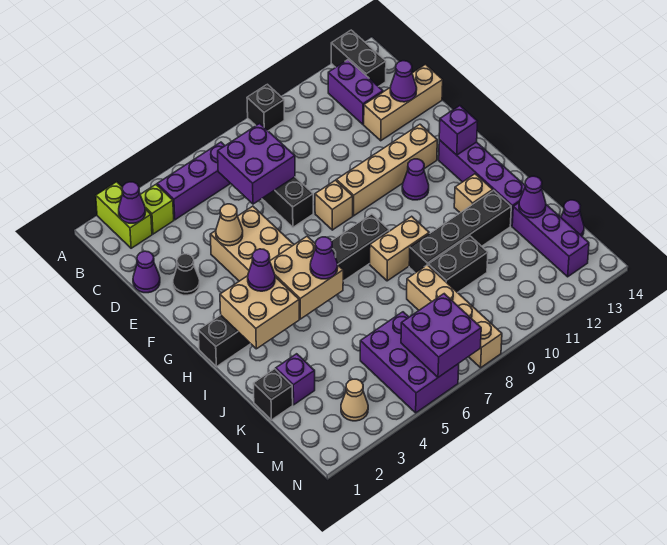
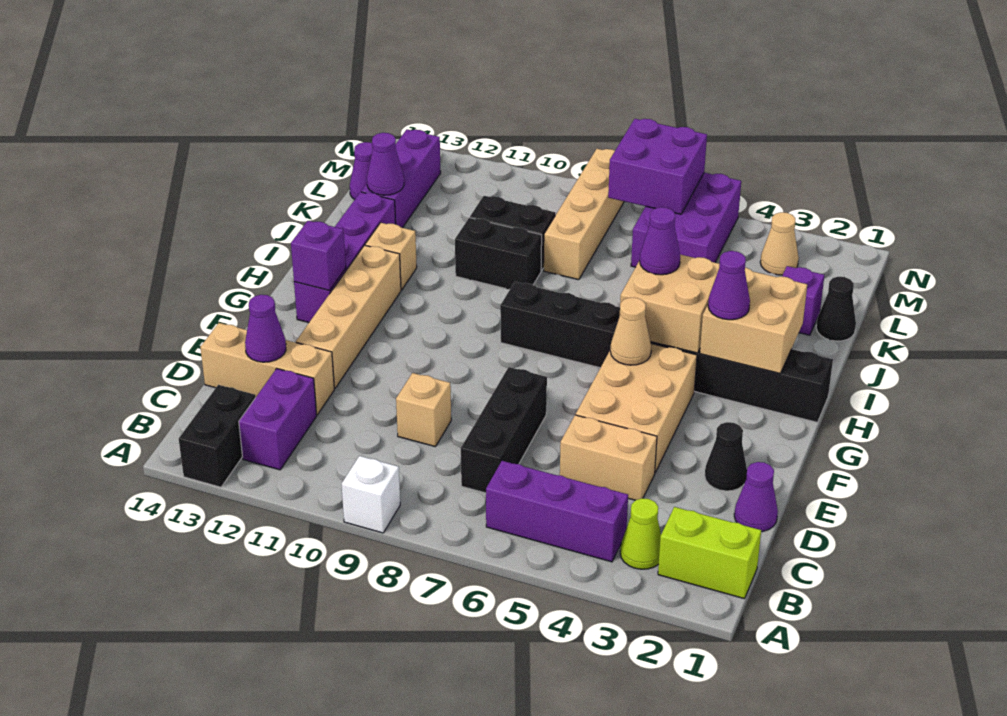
lime brick A2:B2 level 1 -> lime brick B1:B2 level 1
black brick A9 level 1 -> white brick A9 level 1
purple cone B2 level 2 -> none
lime brick B3 level 1 -> lime cone B3 level 1
purple brick C6:D7 level 2 -> none
tan cone E4 level 2 -> tan cone G5 level 2
tan brick F8 level 1 -> tan brick D9 level 1
tan brick F9:F12 level 1 -> tan brick E12:H12 level 1
purple cone G11 level 1 -> none
tan brick I8:I9 level 1 -> tan brick D4:D5 level 1
black brick J9:J12 level 1 -> black brick J9:J10 level 1
black brick K1 level 1 -> black cone K1 level 1

